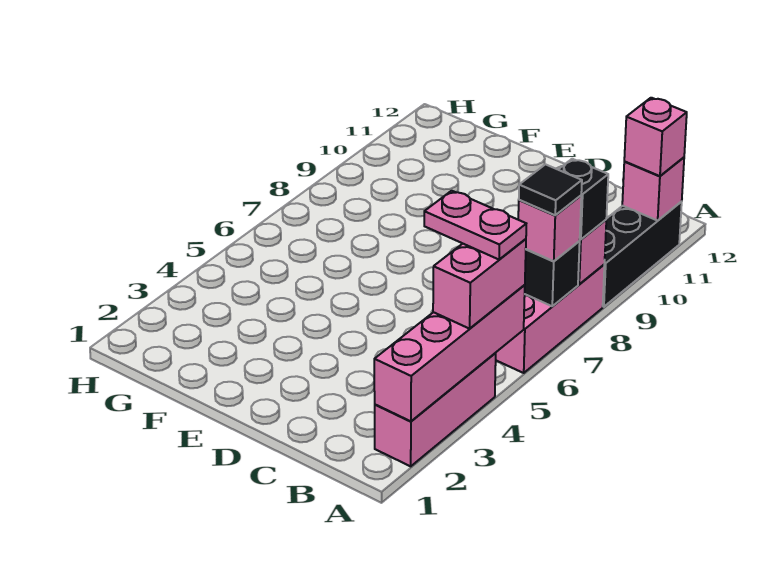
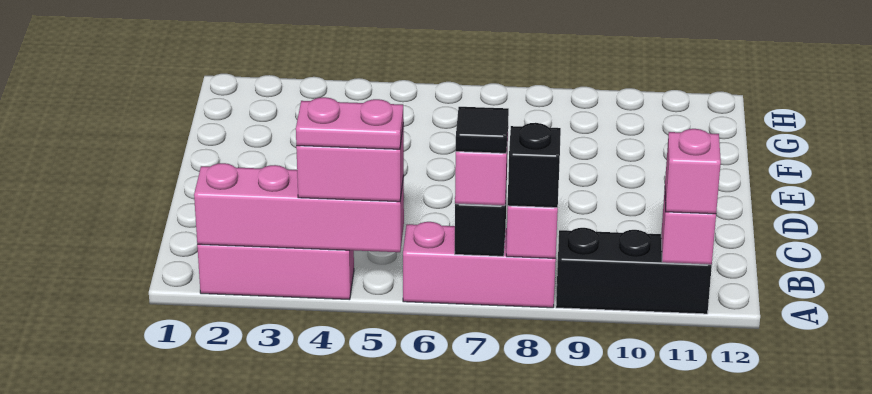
pink plate A5:B5 level 4 -> pink plate A4:A5 level 4

